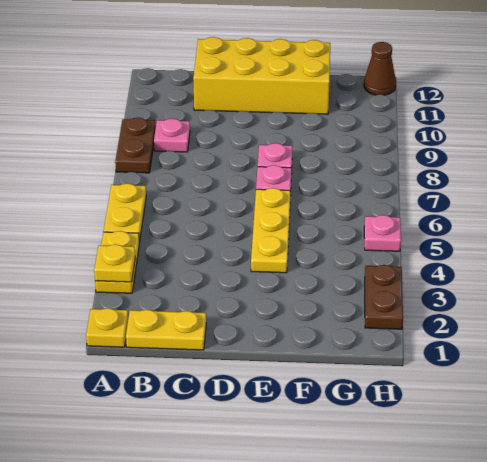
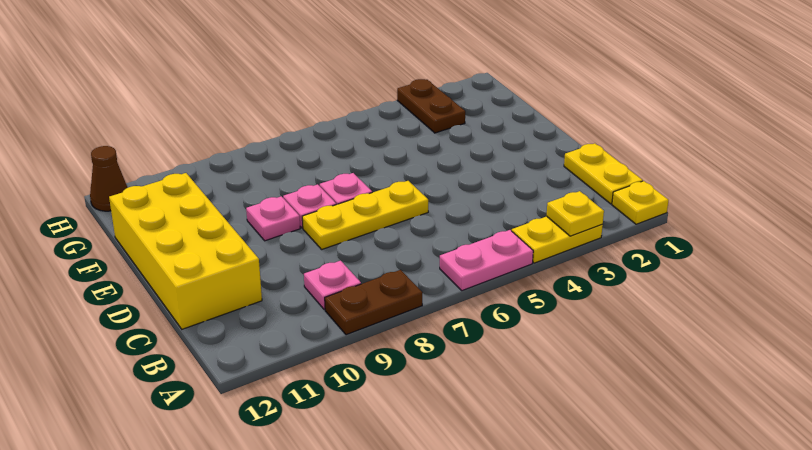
yellow plate A5:A6 level 1 -> pink plate A5:A6 level 1
yellow plate E4:E6 level 1 -> yellow plate D6:D8 level 1
brown plate H2:H3 level 1 -> brown plate G3:H3 level 1
pink plate H5 level 1 -> pink plate E9 level 1

